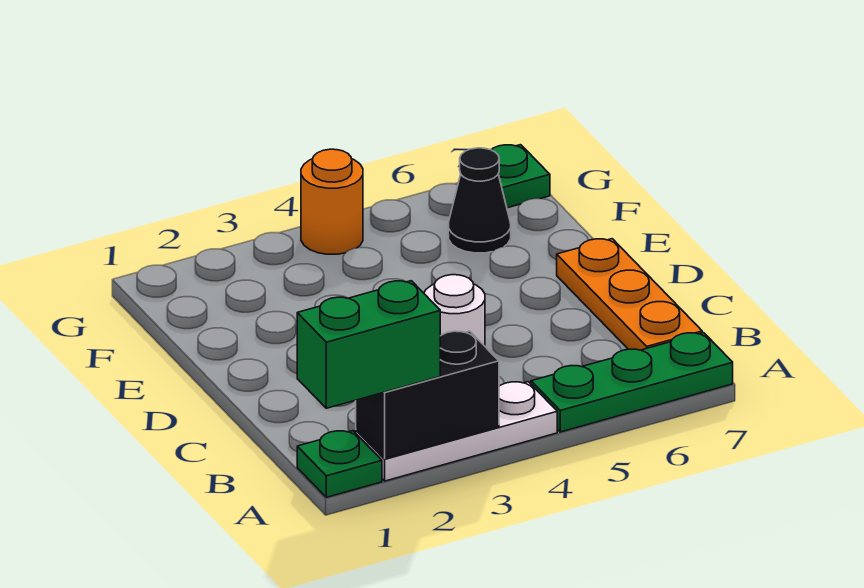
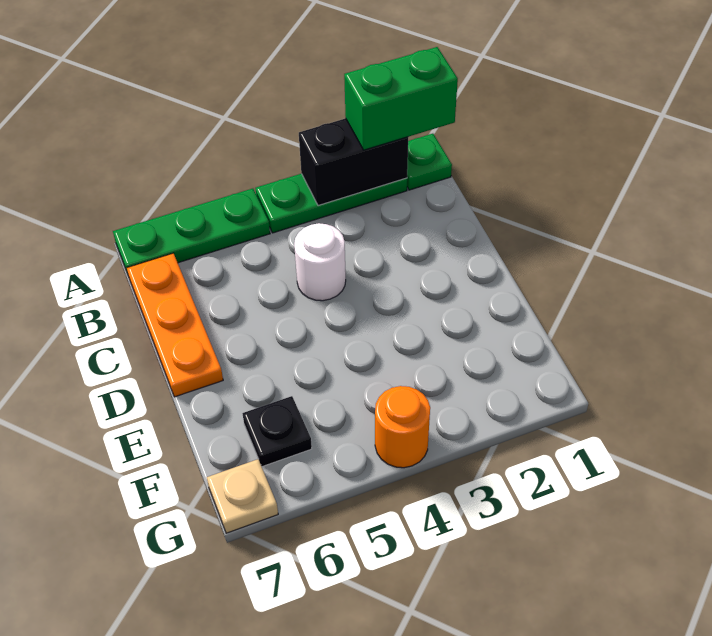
white plate A2:A4 level 1 -> green plate A2:A4 level 1
black cone F6 level 1 -> black plate F6 level 1
green plate G7 level 1 -> tan plate G7 level 1

